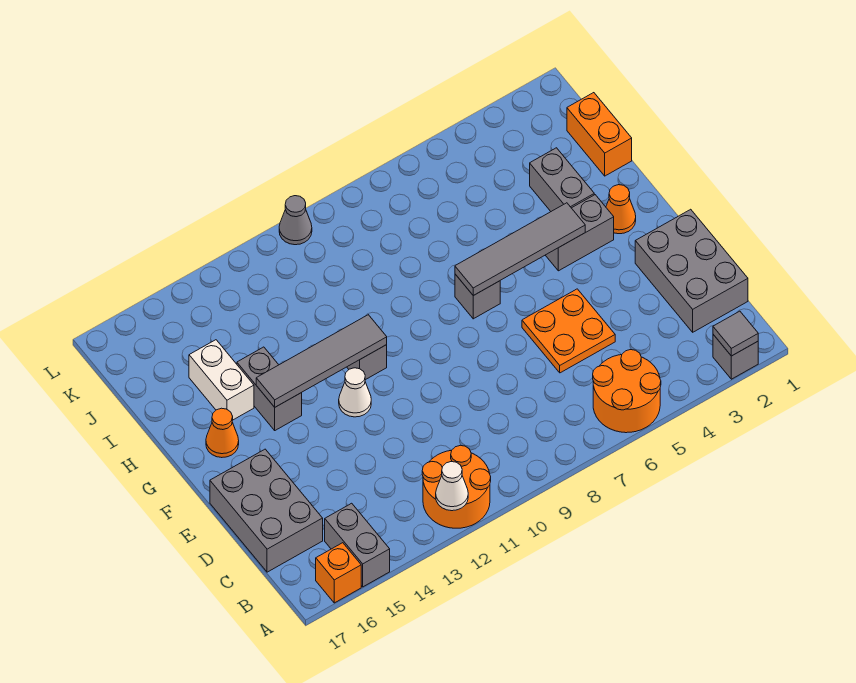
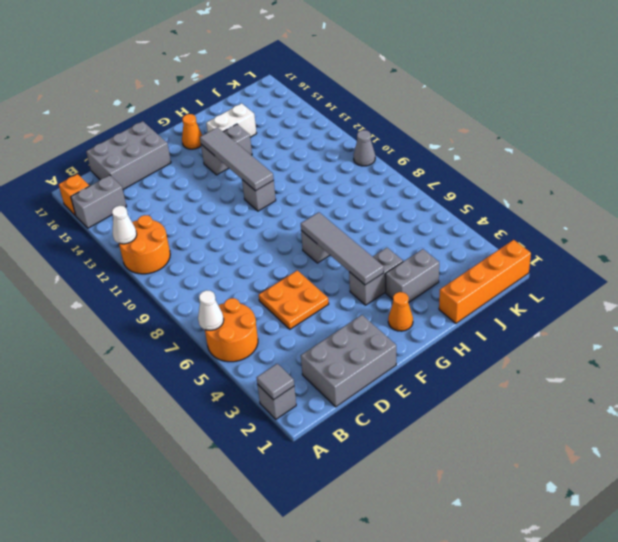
white cone F12 level 1 -> white cone A6 level 2
grey brick G3:G4 level 1 -> grey brick G4:H4 level 1
orange brick I1:J1 level 1 -> orange brick I1:L1 level 1

